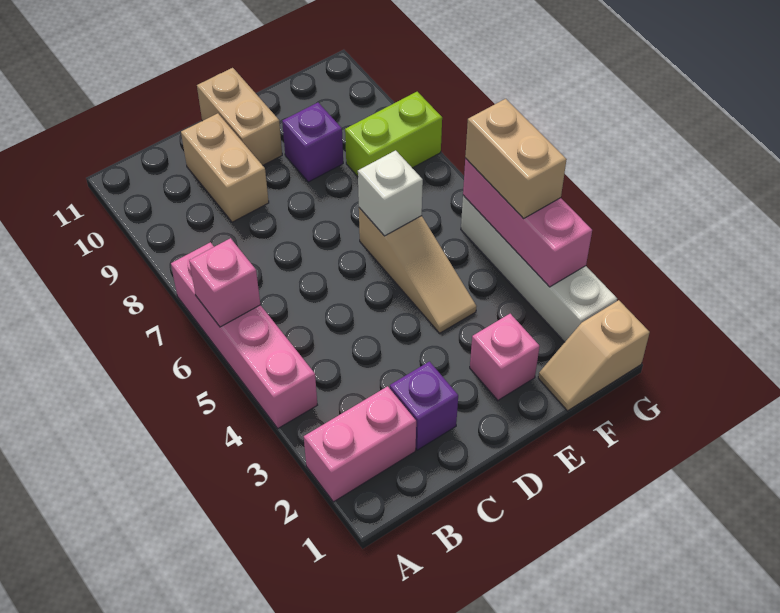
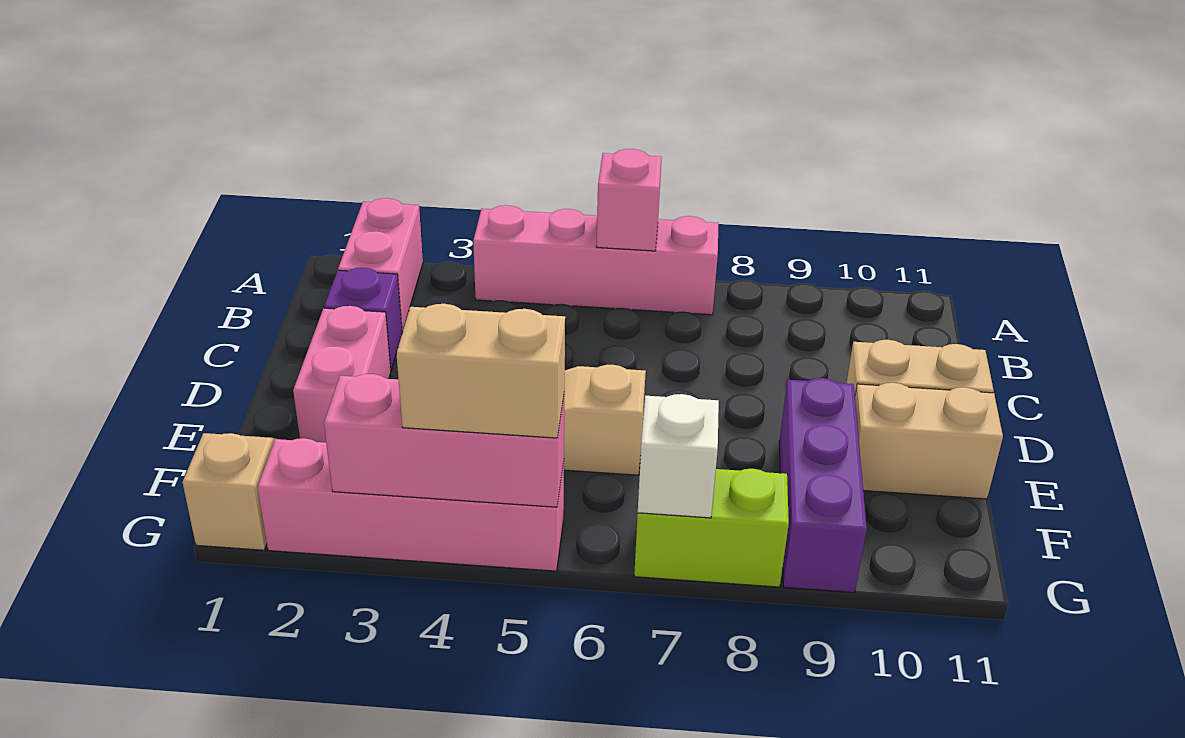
tan brick C9:C10 level 1 -> tan brick E10:E11 level 1
pink brick E2 level 1 -> pink brick D2:E2 level 1
white brick E6 level 2 -> white brick G7 level 2
purple brick E9 level 1 -> purple brick E9:G9 level 1
lime brick F8:G8 level 1 -> lime brick G7:G8 level 1
white brick G2:G5 level 1 -> pink brick G2:G5 level 1

